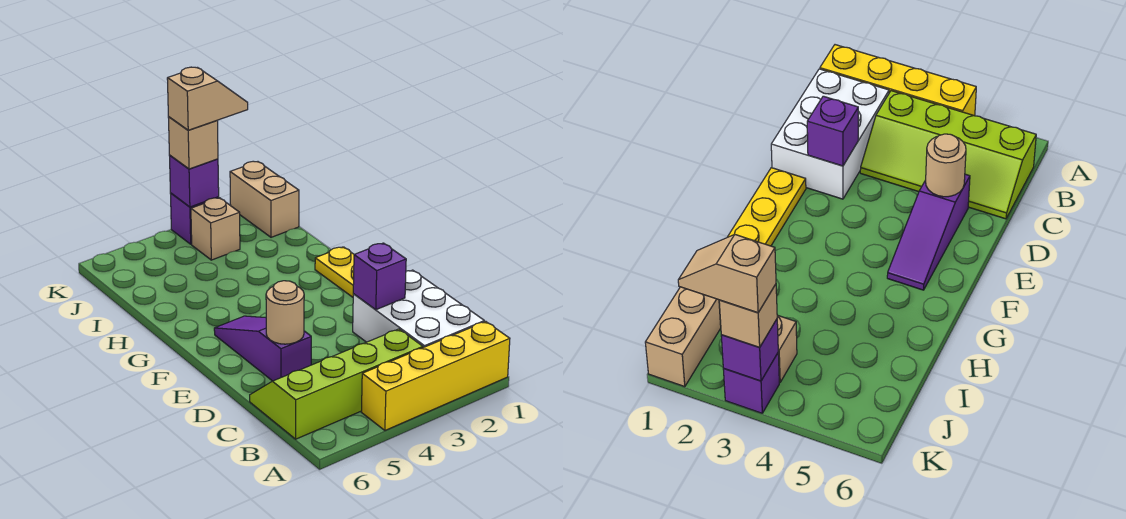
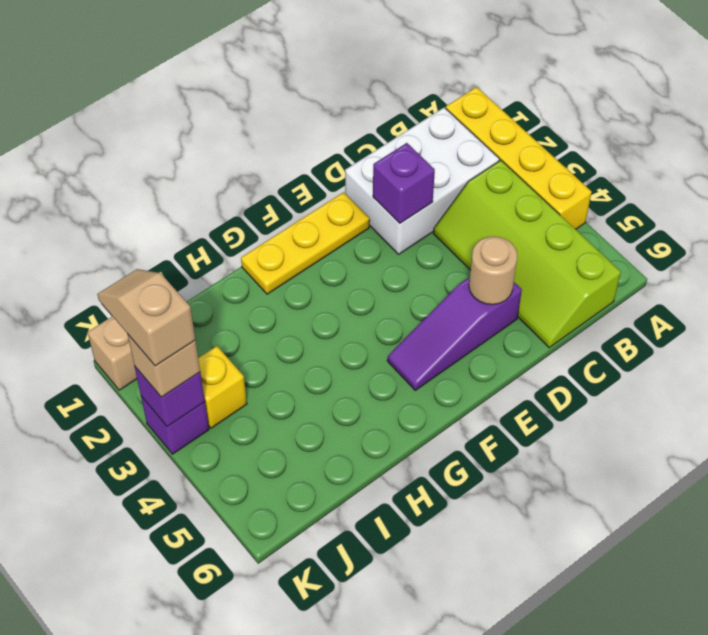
tan brick J3 level 1 -> yellow brick J3 level 1

